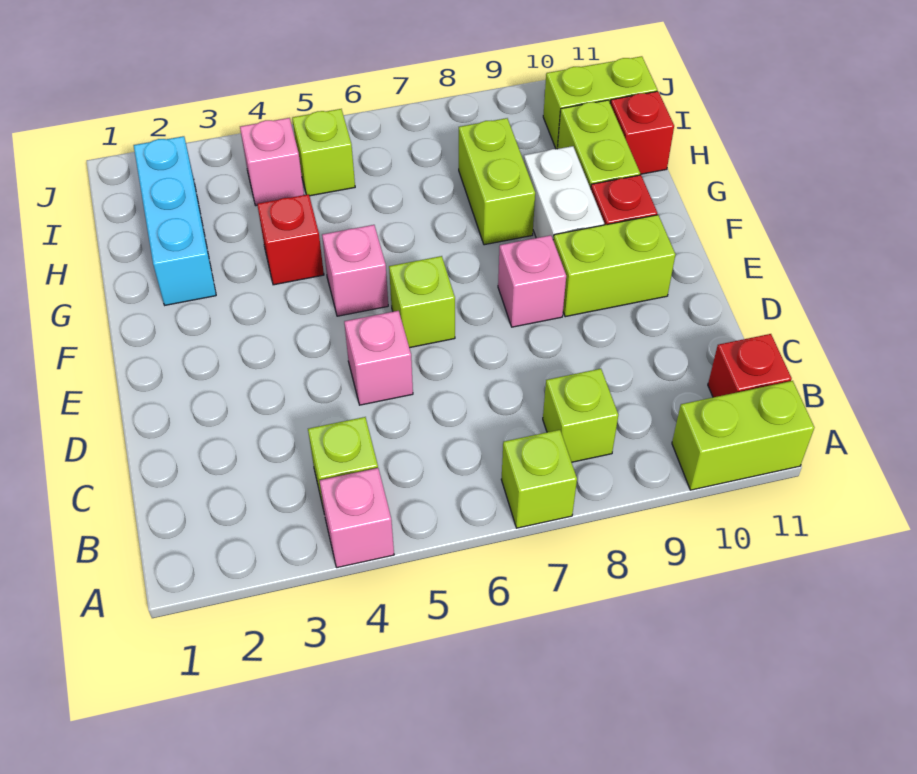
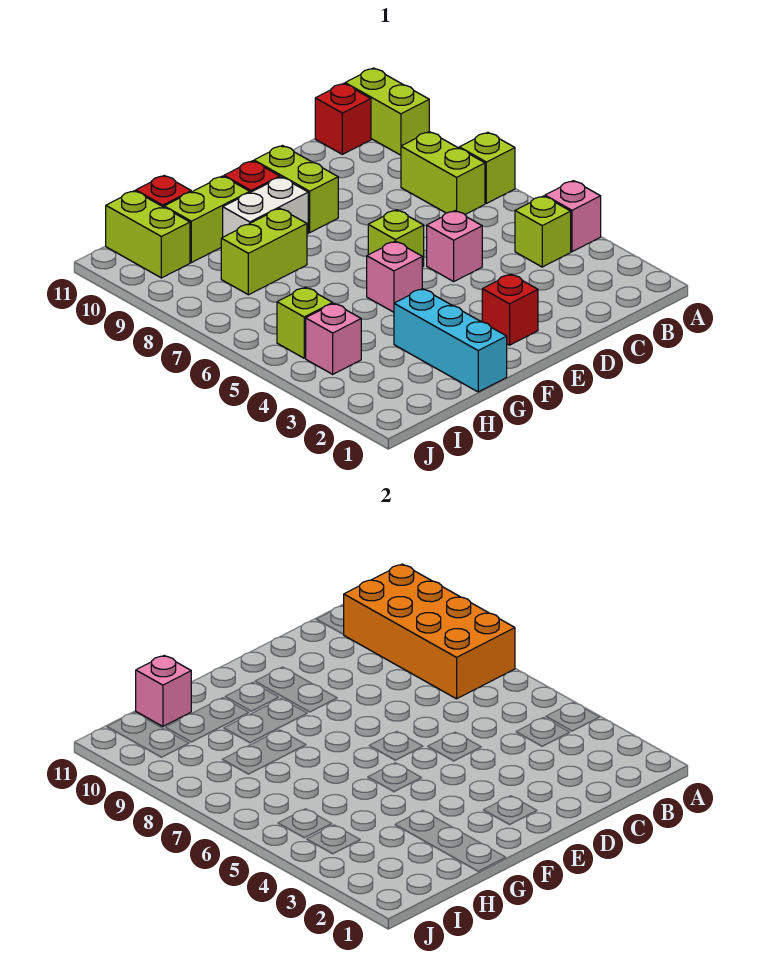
none -> orange brick A7:B10 level 2
lime brick B8 level 1 -> lime brick B7:B8 level 1
pink brick E8 level 1 -> pink brick H11 level 2
cyan brick G2:I2 level 1 -> cyan brick G1:G3 level 1
red brick G4 level 1 -> red brick E2 level 1

